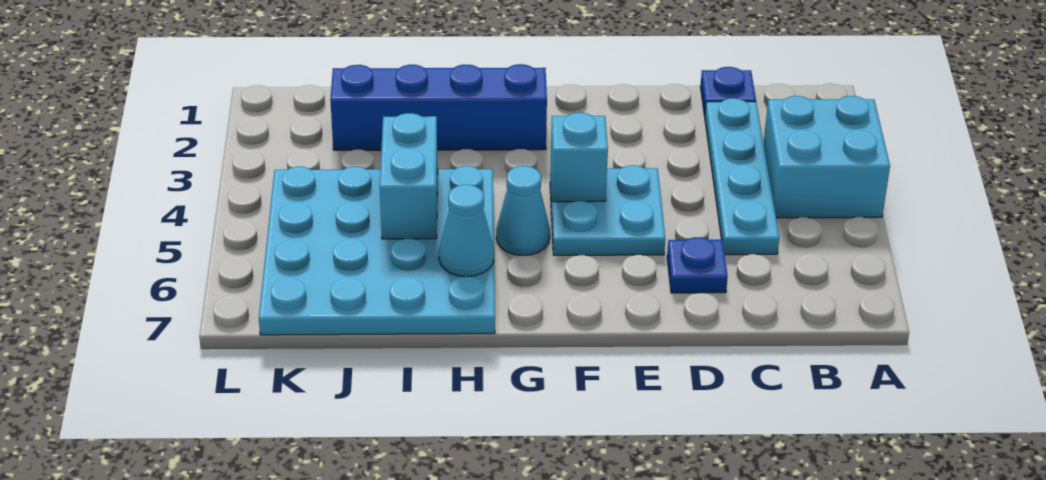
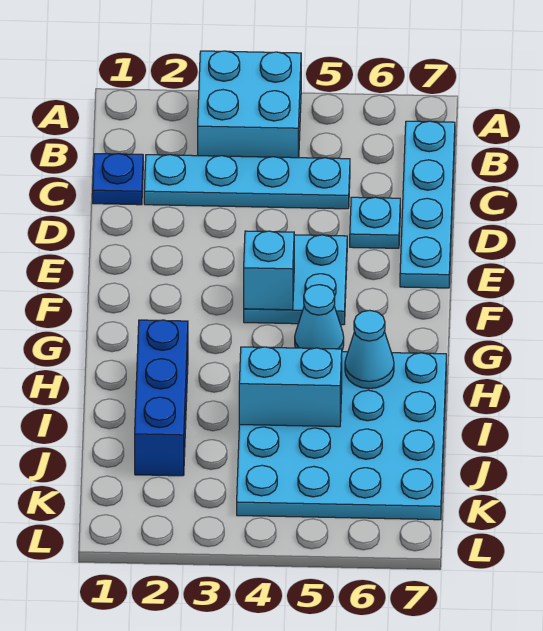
none -> cyan plate B7:E7 level 1
blue plate D6 level 1 -> cyan plate D6 level 1
blue brick G2:J2 level 1 -> blue brick H2:J2 level 1

